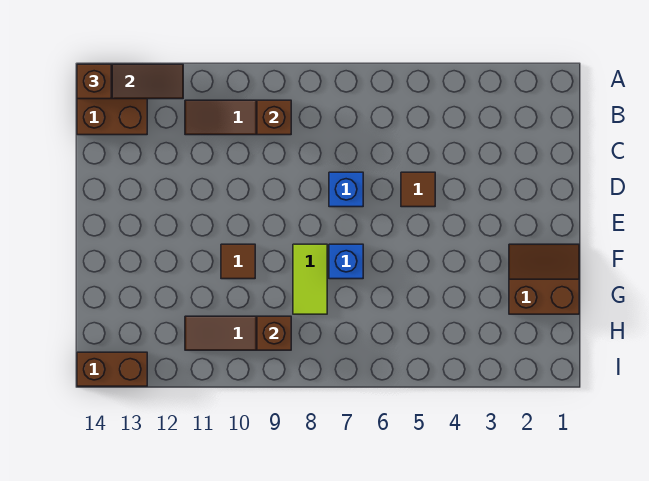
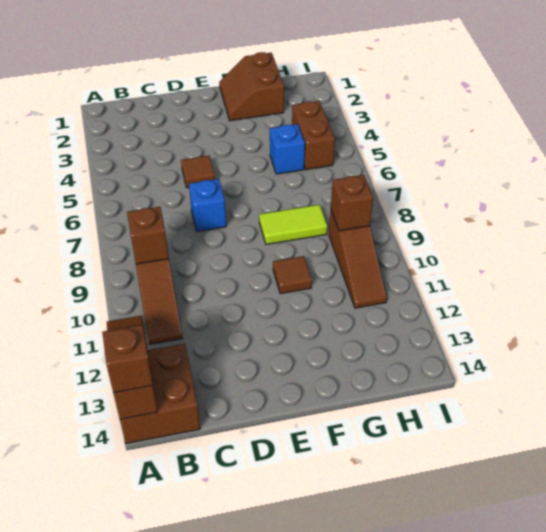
blue brick F7 level 1 -> blue brick G5 level 1
brown brick I13:I14 level 1 -> brown brick H4:H5 level 1

